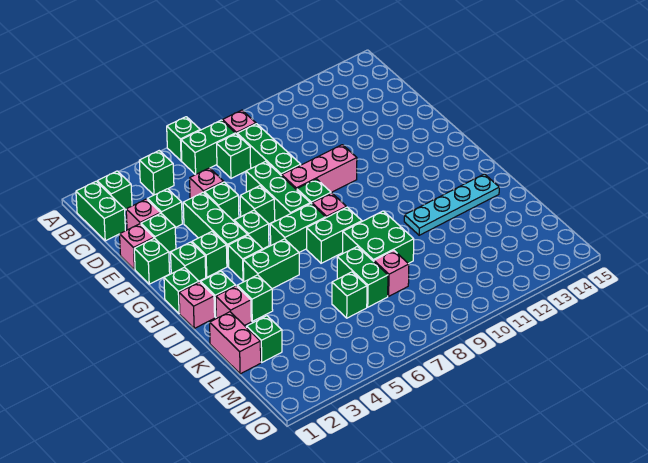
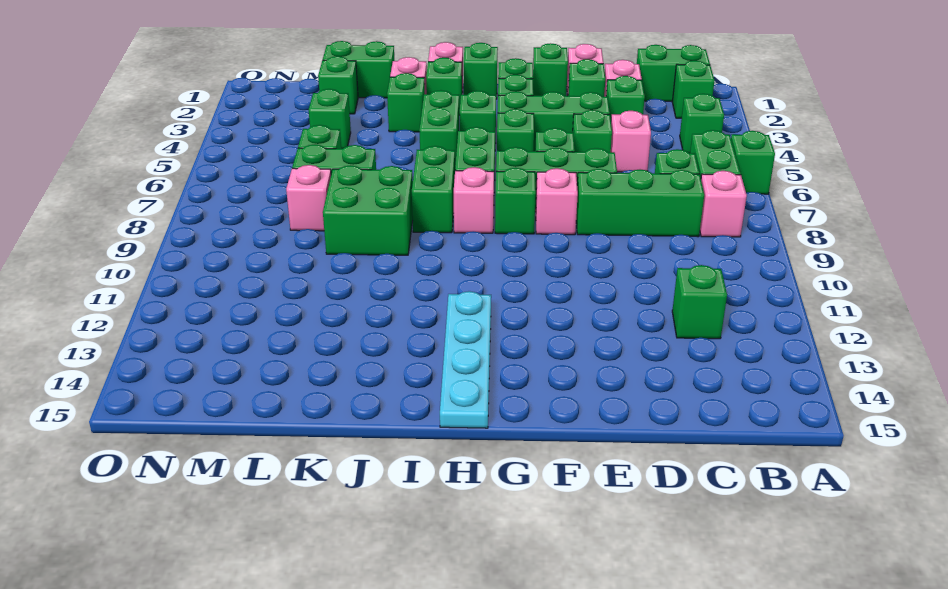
none -> green brick C12 level 1
pink brick F8:F10 level 1 -> pink brick F8 level 1
cyan plate J11:J14 level 1 -> cyan plate H12:H15 level 1
pink brick K1:L1 level 1 -> green brick K1:L1 level 1
none -> green brick L4 level 1

